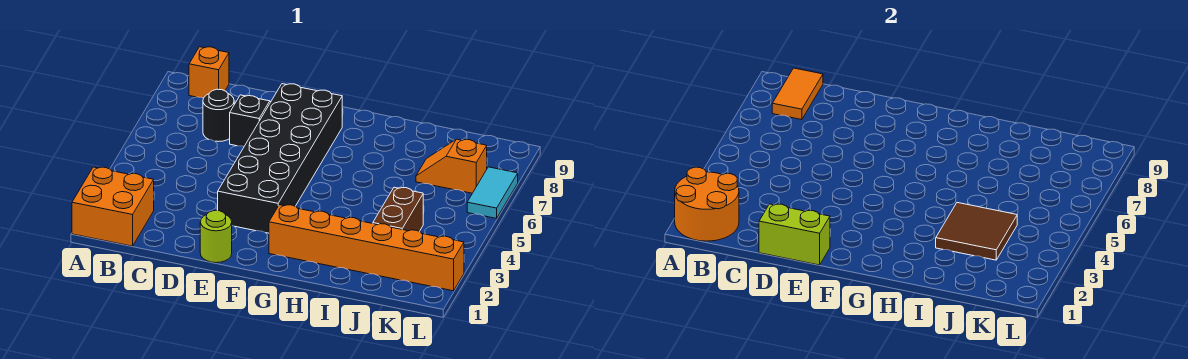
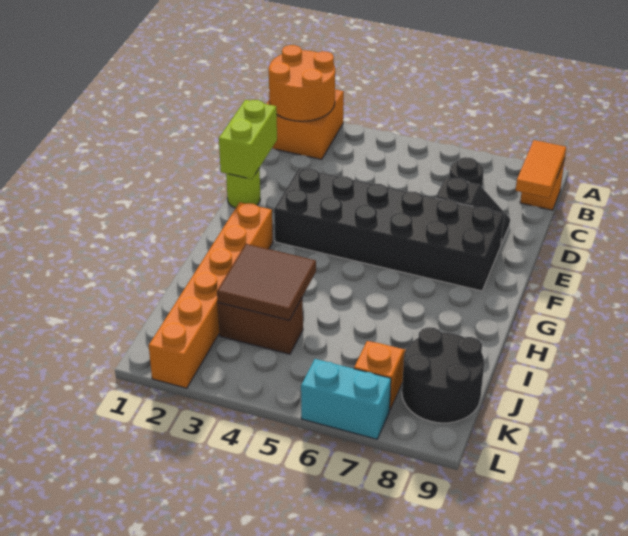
orange tile B8:B9 level 2 -> orange tile B9:C9 level 2
none -> black round brick J8:K9 level 1
cyan tile L6:L7 level 1 -> cyan brick L6:L7 level 1

